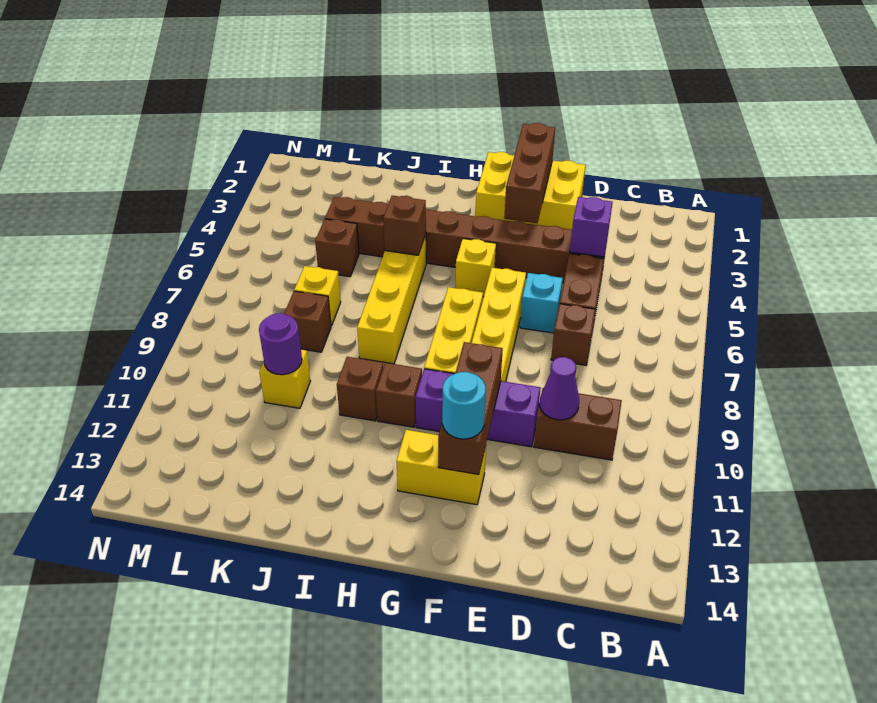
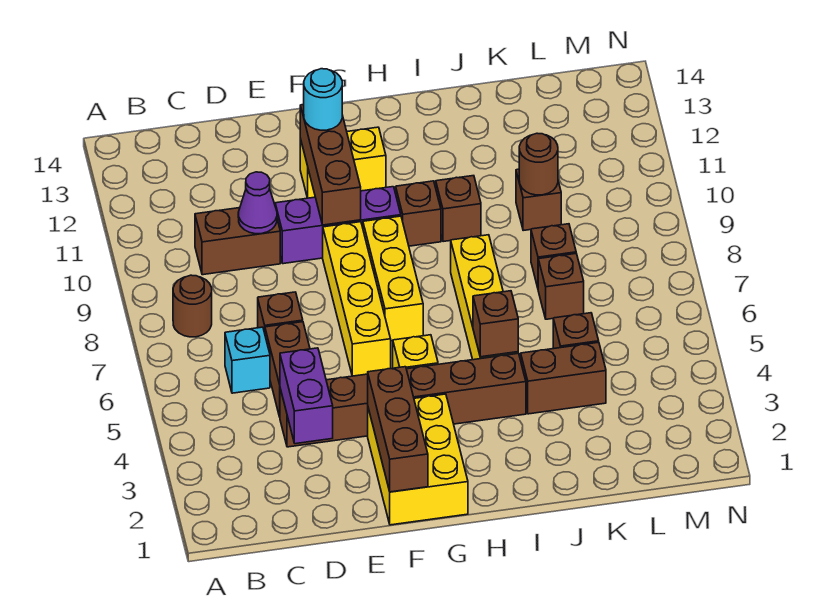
none -> brown round brick B8 level 1
purple brick D4 level 2 -> purple brick D3:D4 level 2
yellow brick E1:G2 level 1 -> yellow brick F1:G3 level 1
cyan brick E6 level 1 -> cyan brick C6 level 1
yellow brick K7 level 1 -> brown brick K7 level 1
yellow brick K10 level 1 -> brown brick K10 level 1
purple round brick K10 level 2 -> brown round brick K10 level 2

